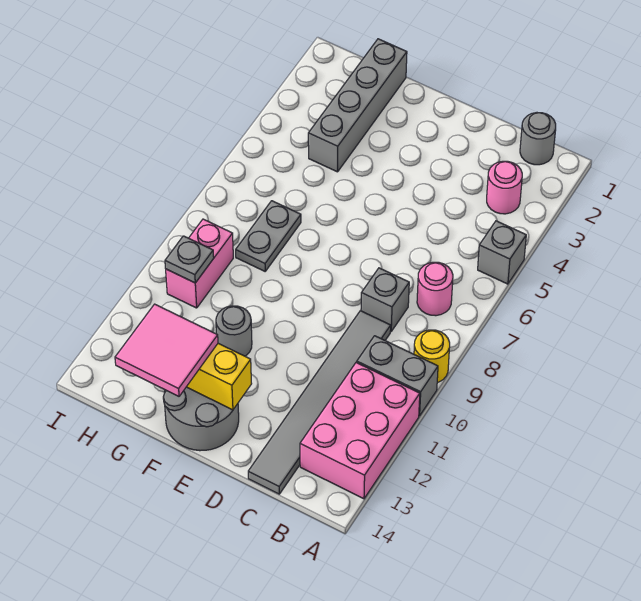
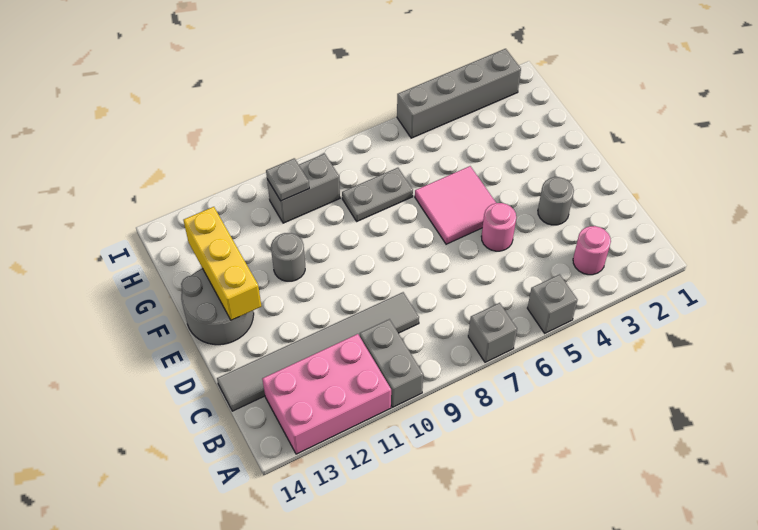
yellow round brick A9 level 1 -> none
grey round brick B1 level 1 -> grey round brick D3 level 1
pink round brick B7 level 1 -> pink round brick D5 level 1
grey brick C8 level 1 -> grey brick A7 level 1
pink tile F13:G14 level 3 -> pink tile E5:F6 level 1
grey brick G1:G4 level 1 -> grey brick I2:I5 level 1
pink brick H9:H10 level 1 -> grey brick H9:H10 level 1

